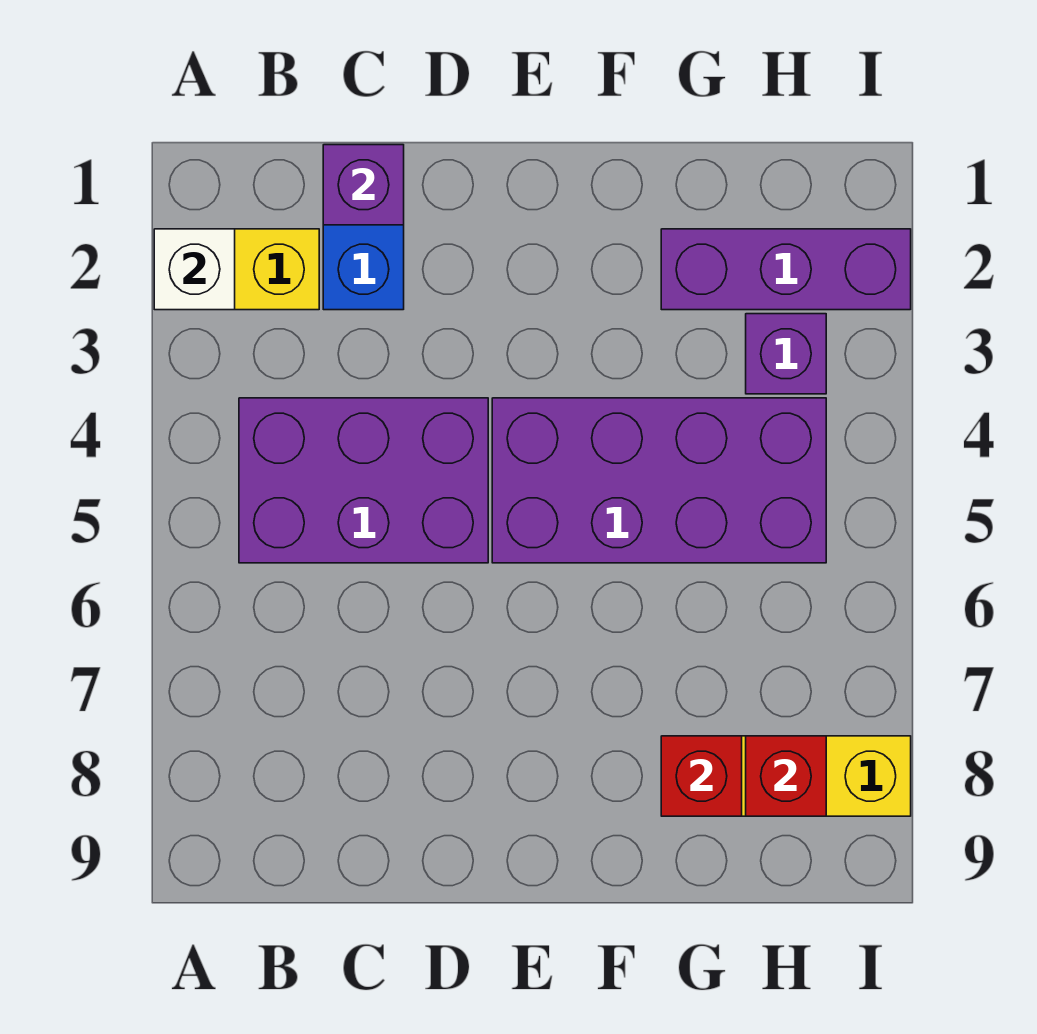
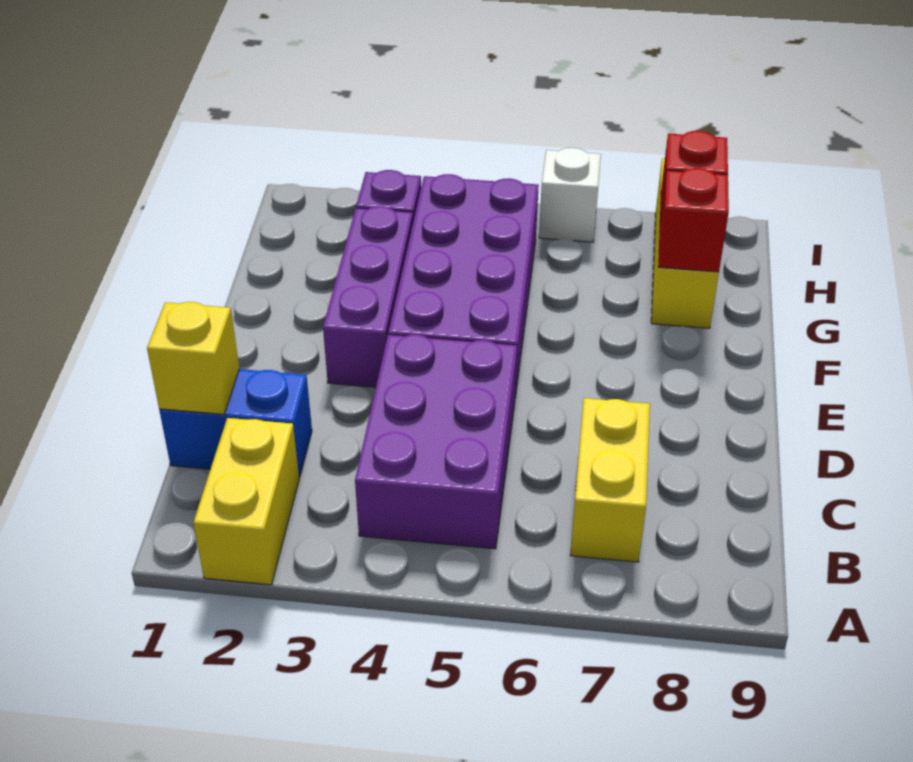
white brick A2 level 2 -> white brick I6 level 1
none -> yellow brick B7:C7 level 1
purple brick C1 level 2 -> yellow brick C1 level 2
purple brick G2:I2 level 1 -> purple brick E3:G3 level 1

